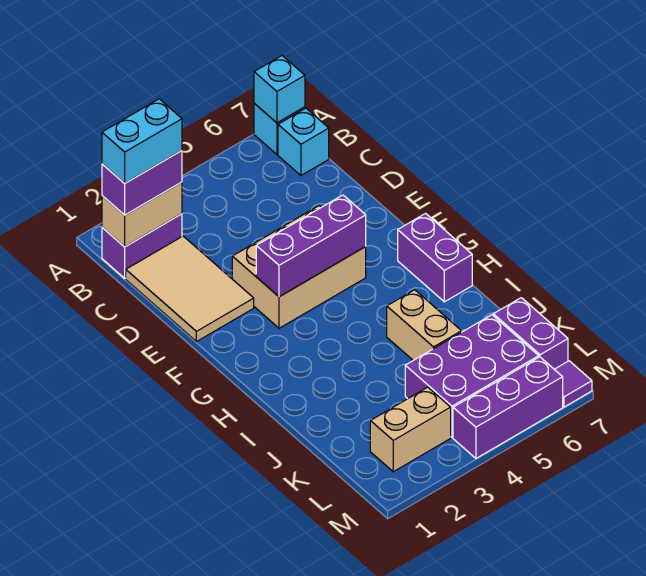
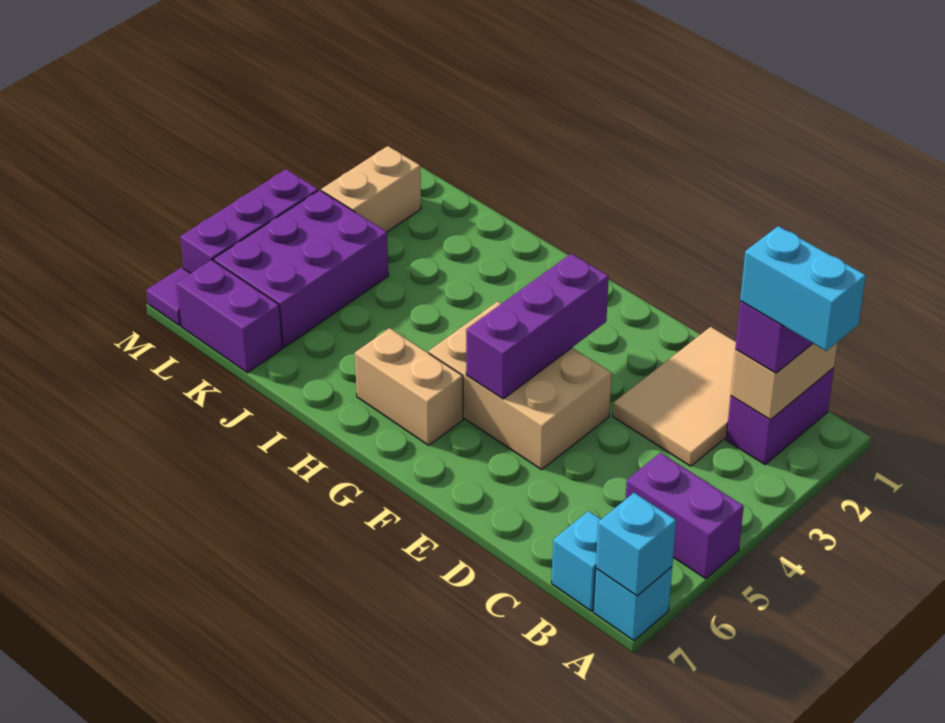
cyan brick B1:B2 level 4 -> cyan brick A2:B2 level 4
tan tile C1:E2 level 1 -> tan tile C1:D3 level 1
tan brick E3:F5 level 1 -> tan brick E4:G5 level 1
purple brick G7:H7 level 1 -> purple brick A5:B5 level 1
tan brick I5:J5 level 1 -> tan brick G6:H6 level 1

